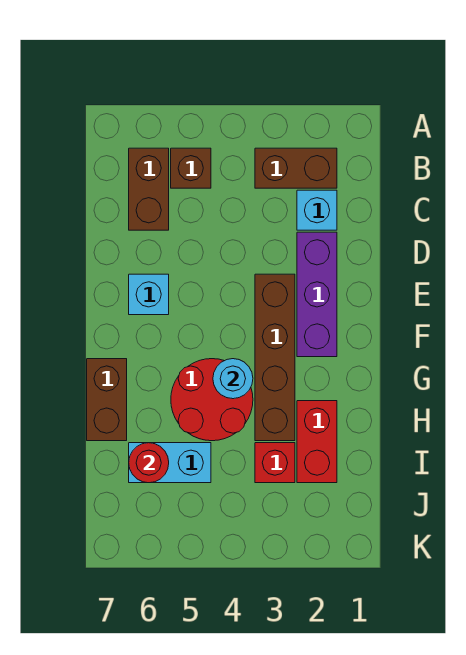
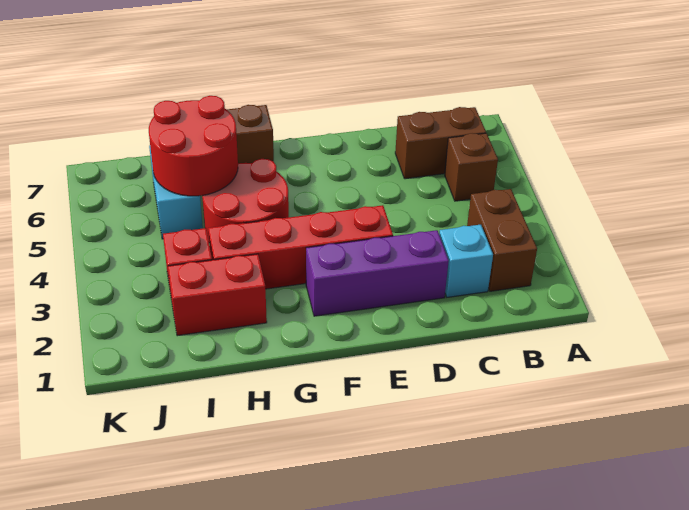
brown brick E3:H3 level 1 -> red brick E3:H3 level 1
cyan brick E6 level 1 -> none
cyan round brick G4 level 2 -> none
red round brick I6 level 2 -> red round brick H5:I6 level 2

